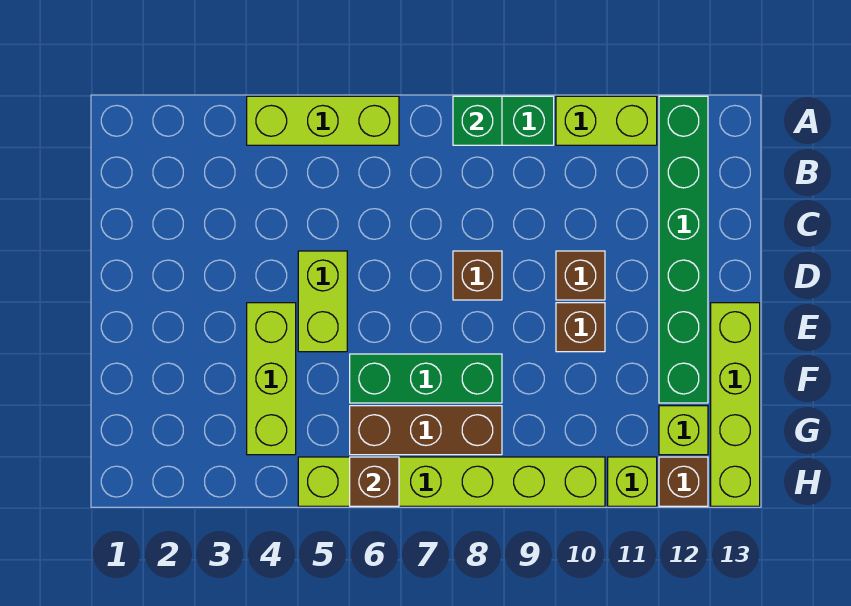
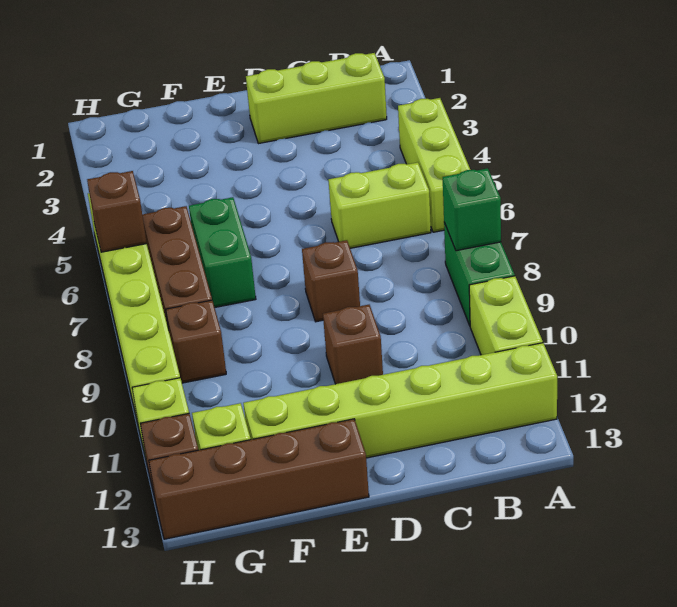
green brick A12:F12 level 1 -> lime brick A12:F12 level 1
lime brick D5:E5 level 1 -> lime brick B6:C6 level 1
lime brick E4:G4 level 1 -> lime brick B2:D2 level 1
brown brick E10 level 1 -> brown brick G9 level 1
lime brick E13:H13 level 1 -> brown brick E13:H13 level 1
green brick F6:F8 level 1 -> green brick F6:F7 level 1

